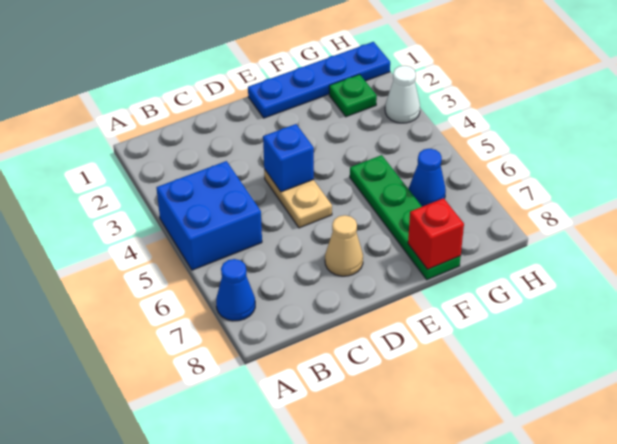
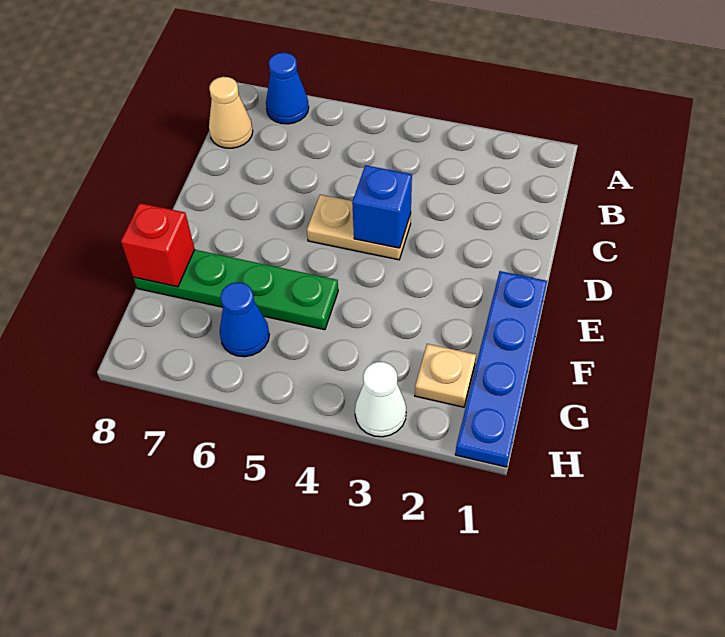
blue brick A4:B5 level 1 -> none
tan cone D7 level 1 -> tan cone B8 level 1
green plate G2 level 1 -> tan plate G2 level 1

